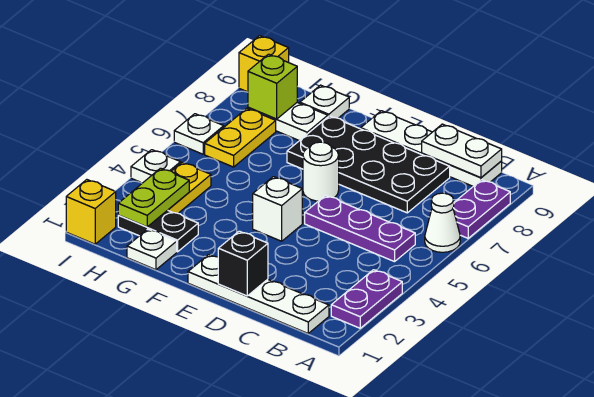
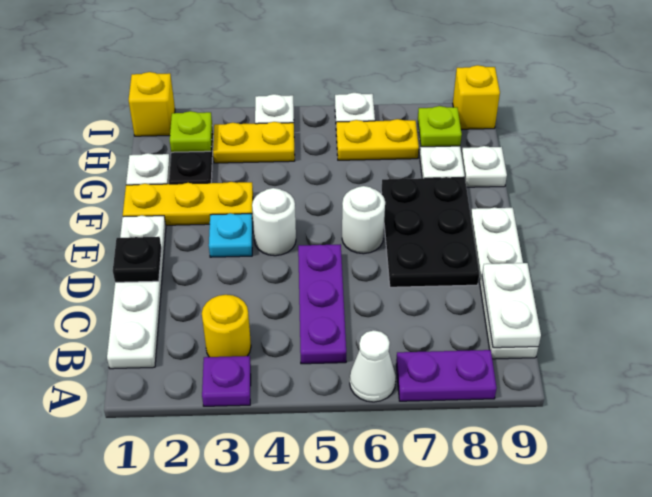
purple plate A2:A3 level 1 -> purple plate A3 level 1
none -> yellow round brick B3 level 1
black plate C7:F8 level 1 -> black plate D7:F8 level 1
black brick D1 level 2 -> black plate D1 level 2
none -> cyan plate E3 level 1
white brick E4 level 1 -> white round brick E4 level 1
none -> yellow plate F1:F3 level 1
lime plate H2:H3 level 2 -> lime plate H2 level 2
lime brick H8 level 2 -> lime plate H8 level 2

